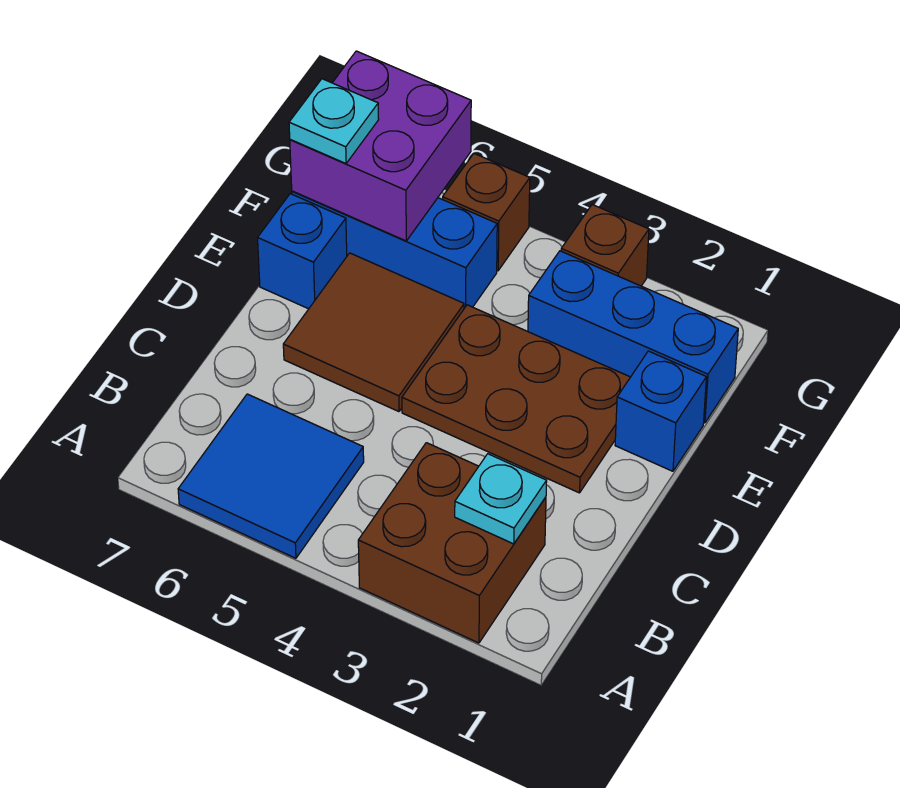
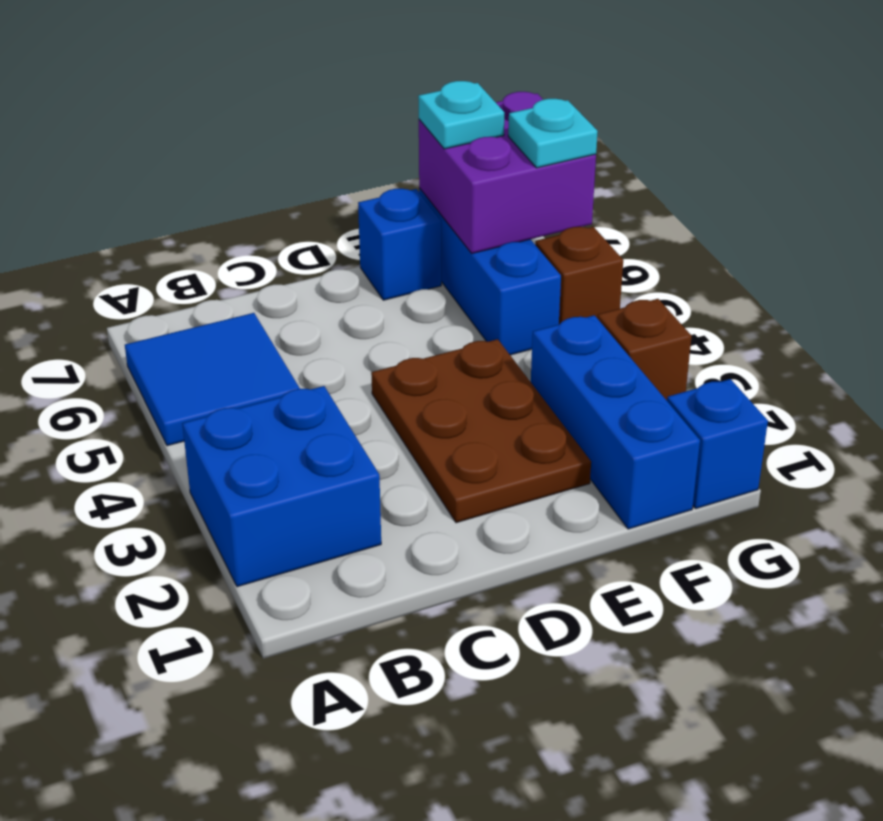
brown brick A2:B3 level 1 -> blue brick A2:B3 level 1
cyan plate B2 level 2 -> cyan plate G6 level 3
brown tile D5:E6 level 1 -> none
blue brick E1 level 1 -> blue brick G1 level 1

